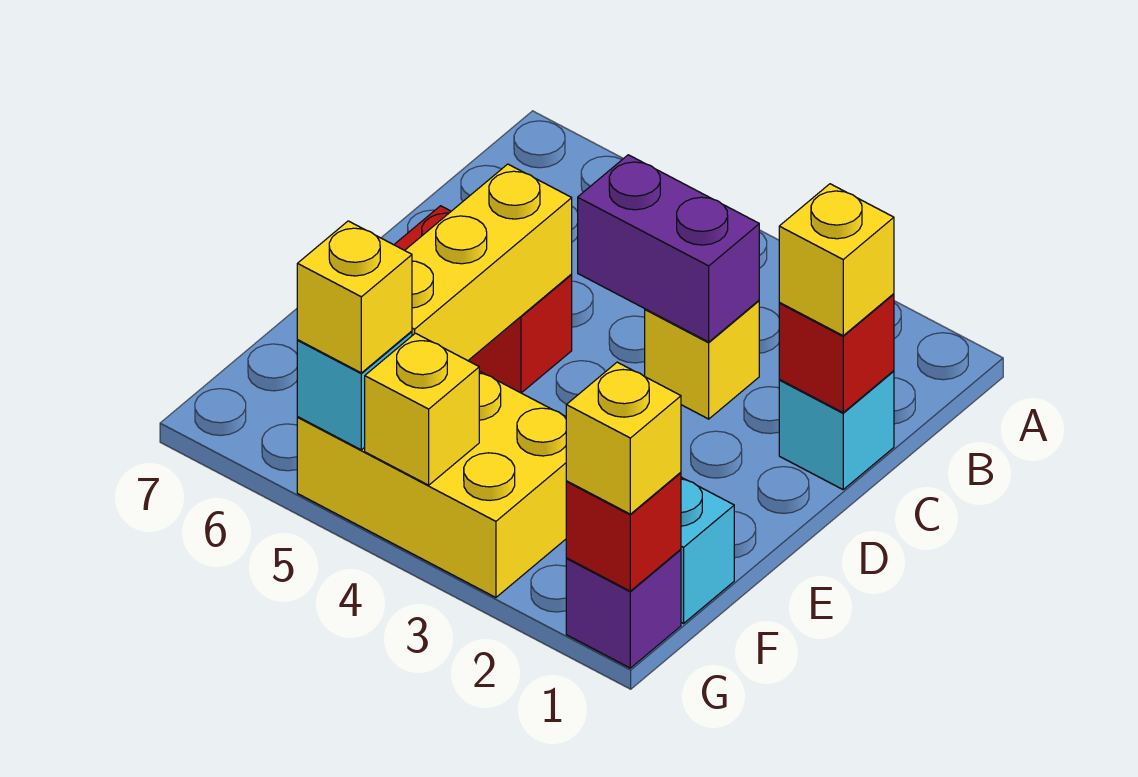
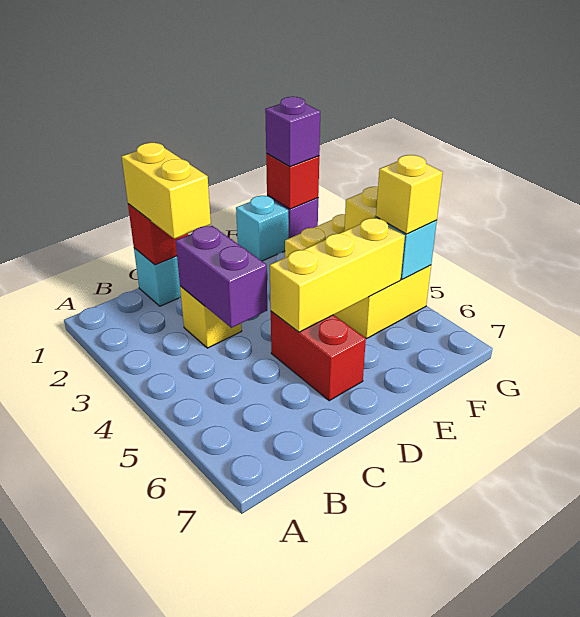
yellow brick C1 level 3 -> yellow brick C1:C2 level 3
yellow brick G1 level 3 -> purple brick G1 level 3

